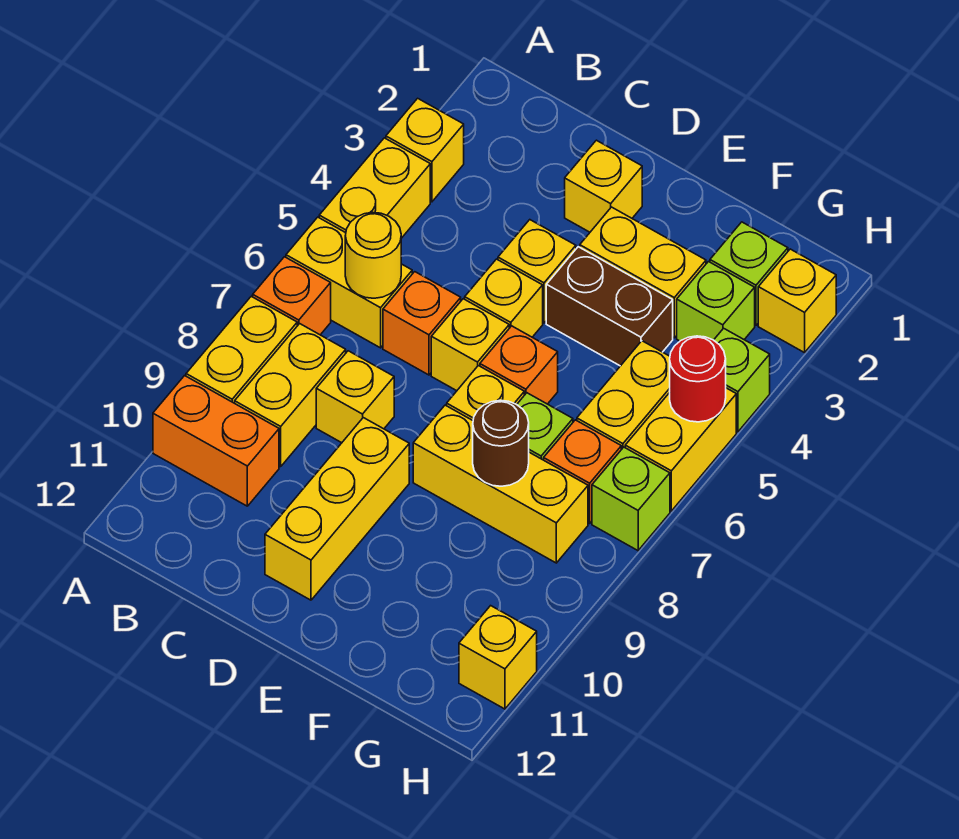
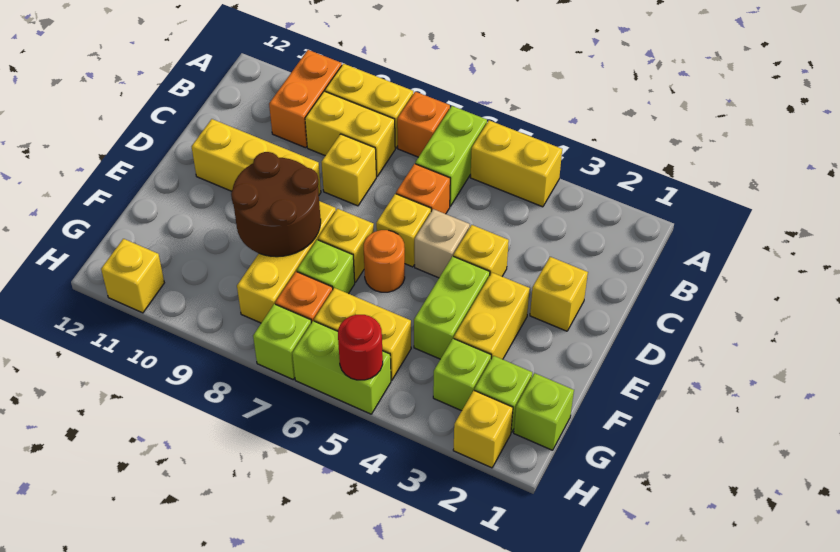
yellow brick A3 level 1 -> none
yellow brick A6:B6 level 1 -> lime brick A6:B6 level 1
yellow round brick B6 level 2 -> none
yellow brick D5 level 1 -> tan brick D5 level 1
brown brick E4:F4 level 1 -> lime brick E4:F4 level 1
orange brick E6 level 1 -> orange round brick E6 level 1
brown round brick F8 level 2 -> brown round brick E8:F9 level 2
lime brick H4 level 1 -> lime brick G1 level 1
yellow brick H5:H6 level 1 -> lime brick H5:H6 level 1

